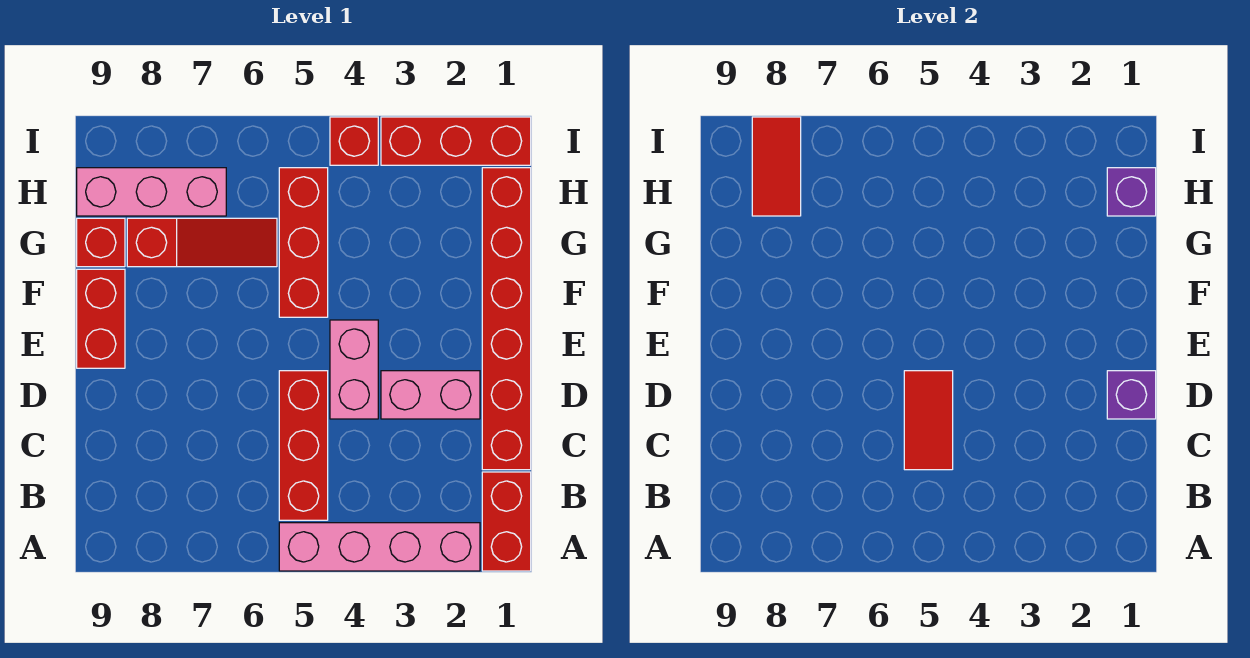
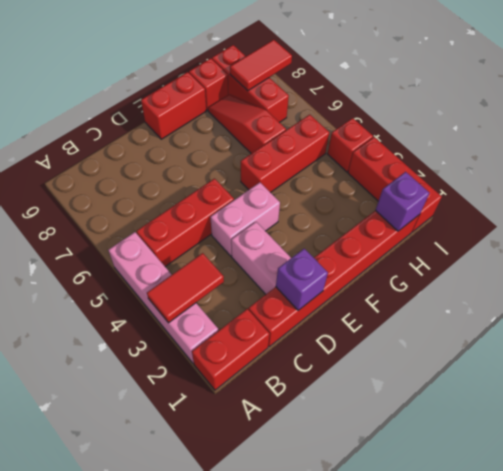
red tile C5:D5 level 2 -> red tile A3:B3 level 2
red slope G6:G8 level 1 top 8 -> red slope G6:G8 level 1 top 6
pink brick H7:H9 level 1 -> red brick H7:H9 level 1

